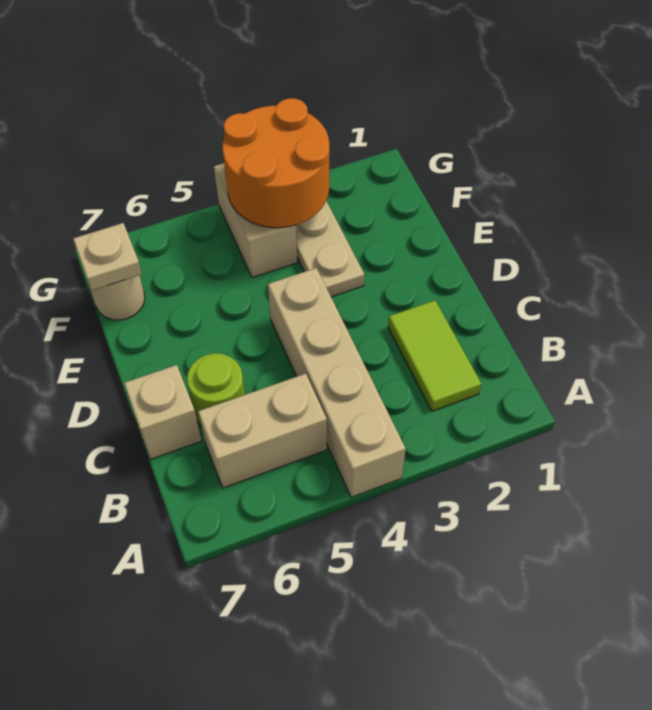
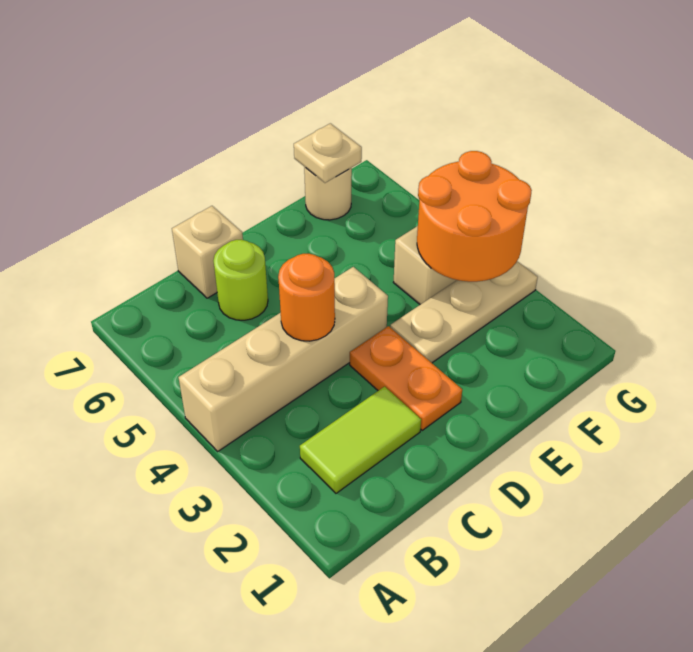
tan brick B5:B6 level 1 -> none
none -> orange round brick C4 level 2
none -> orange plate D2:D3 level 1

